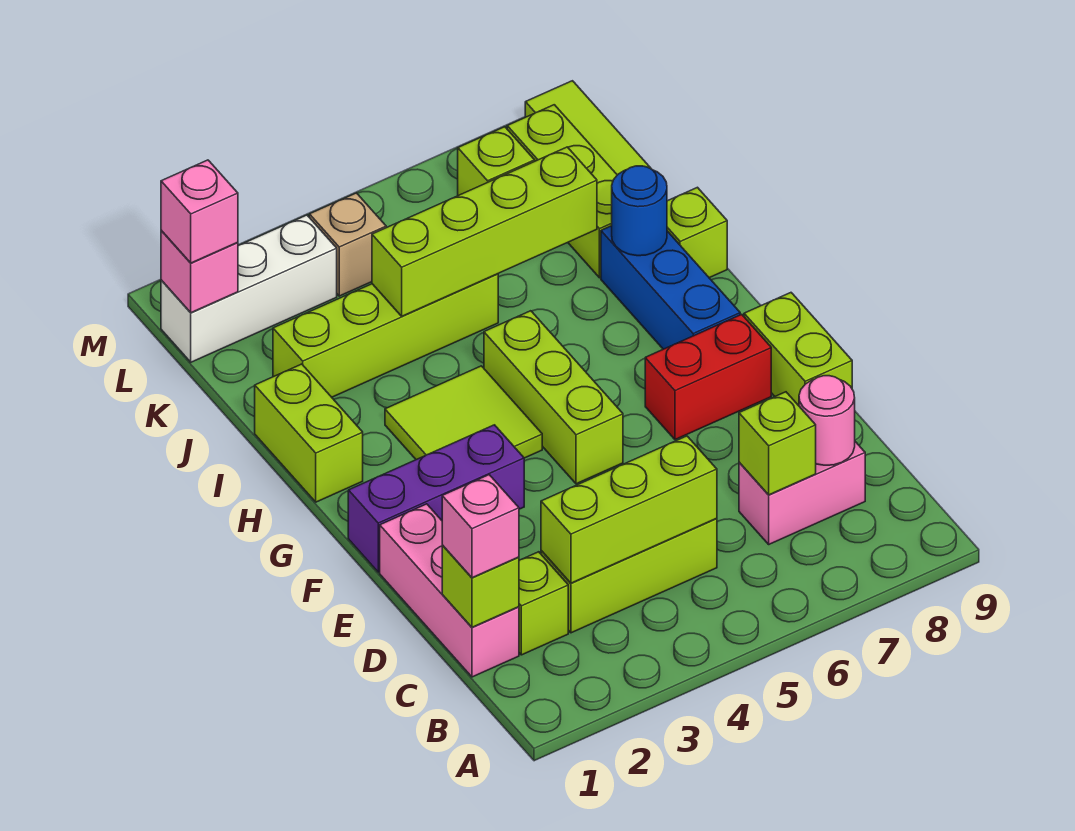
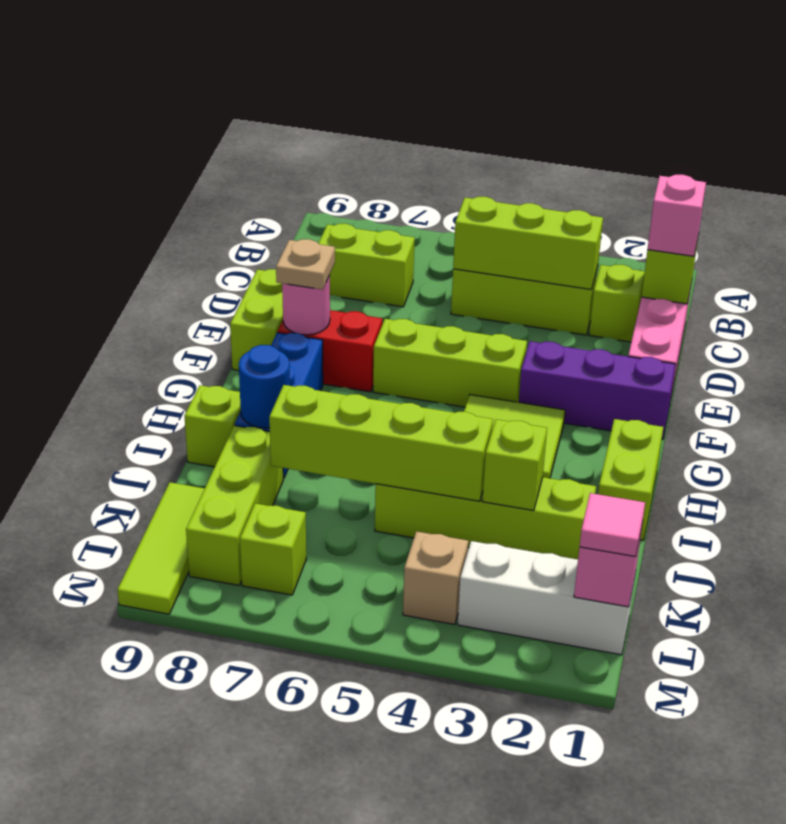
pink brick C7:C8 level 1 -> lime brick C7:C8 level 1
lime brick C7 level 2 -> lime brick J3 level 2
pink round brick C8 level 2 -> pink round brick F8 level 2
lime brick F5:H5 level 1 -> lime brick F4:F6 level 1
none -> tan plate F8 level 3
pink brick L1 level 3 -> pink tile L1 level 3

